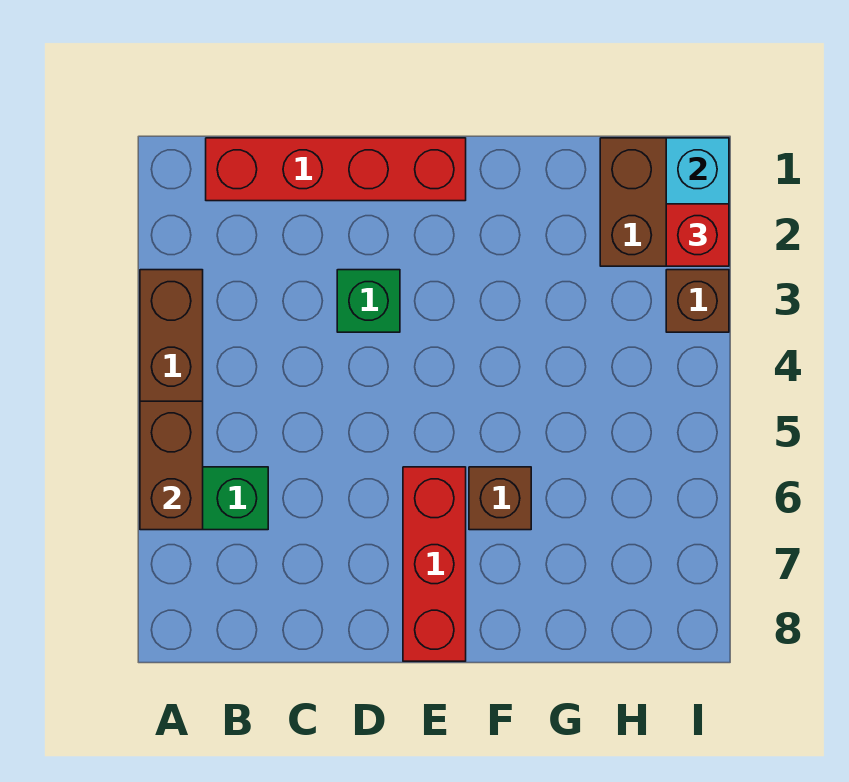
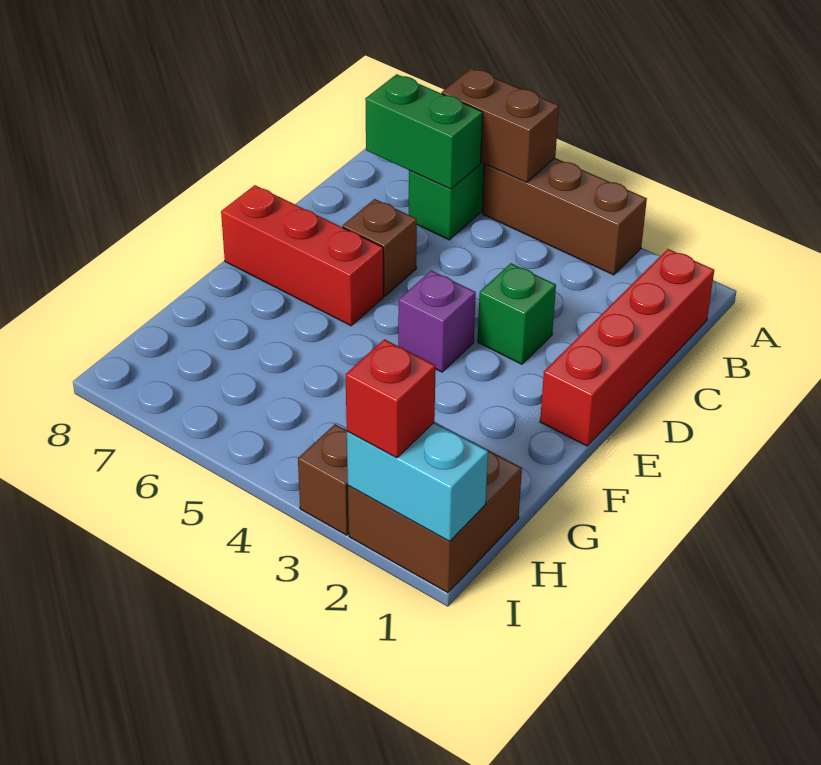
none -> green brick B6:B7 level 2
none -> purple brick E4 level 1
brown brick F6 level 1 -> brown brick D6 level 1

